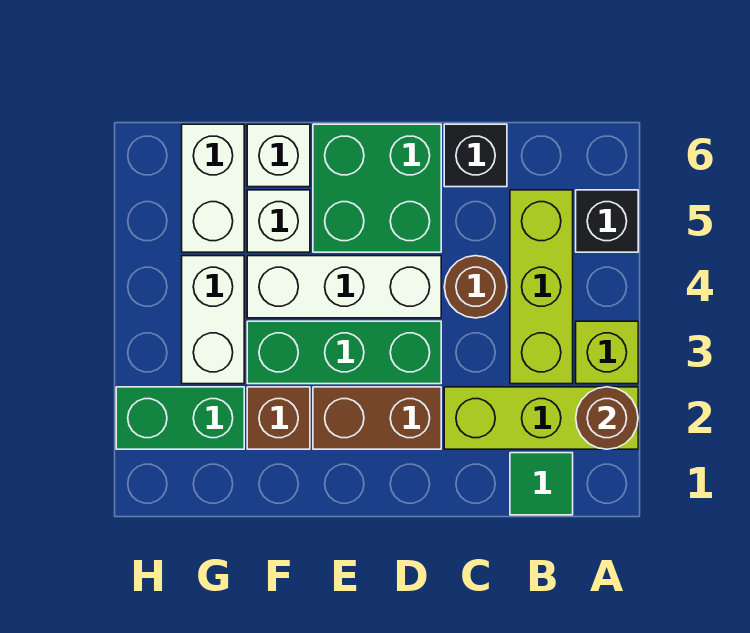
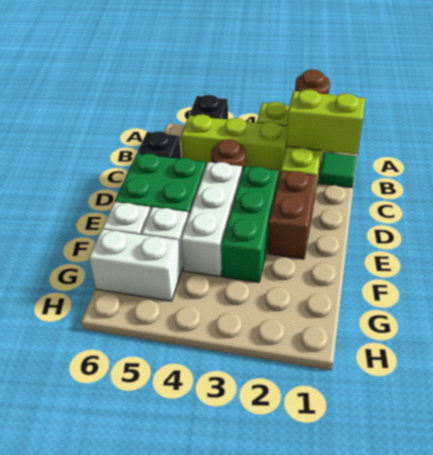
none -> lime brick B1:B2 level 2
brown brick F2 level 1 -> none
green brick G2:H2 level 1 -> none
white brick G3:G4 level 1 -> none

